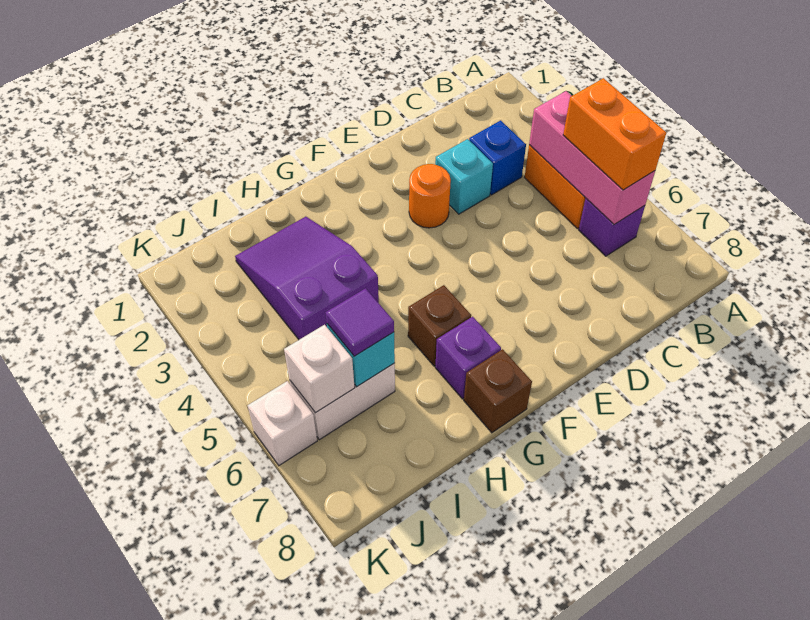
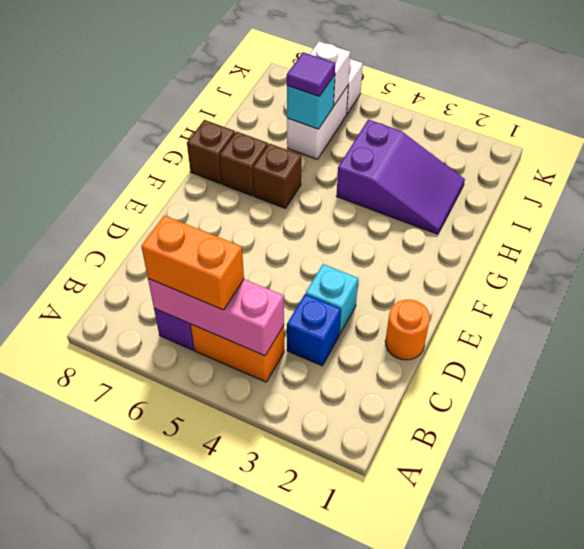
orange round brick E3 level 1 -> orange round brick D1 level 1
purple brick G7 level 1 -> brown brick G7 level 1

